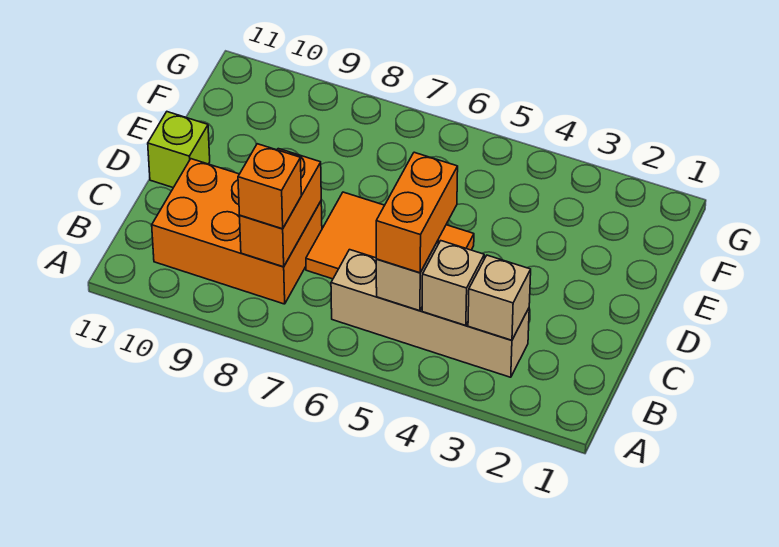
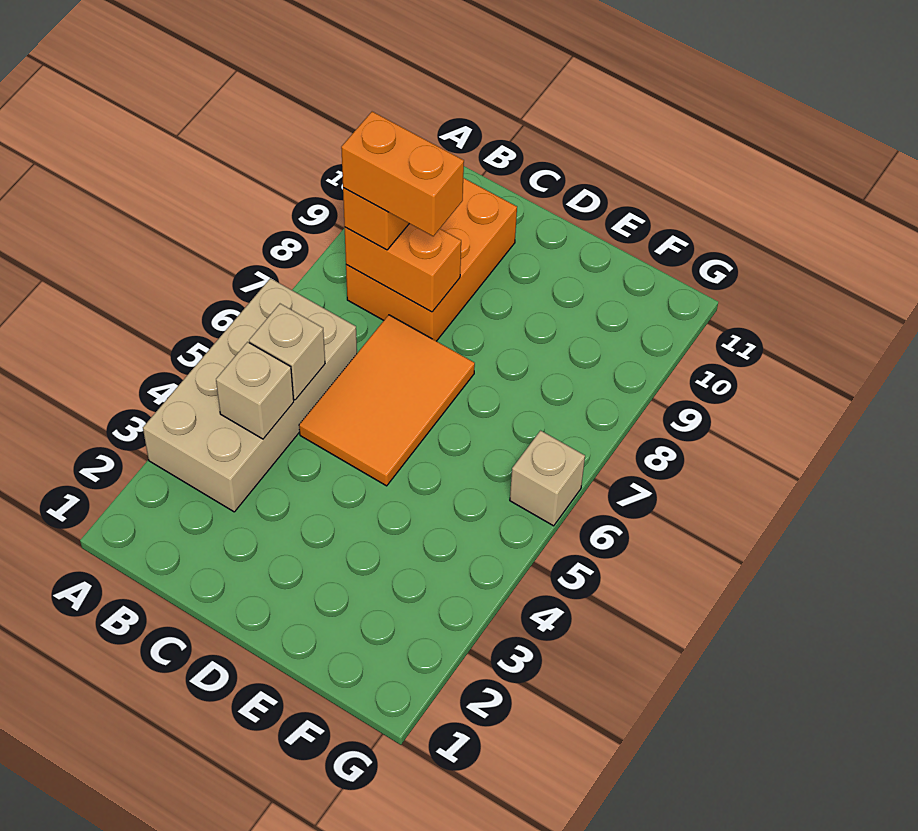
tan brick B3:B6 level 1 -> tan brick A3:B6 level 1
tan brick B3 level 2 -> tan brick G6 level 1
orange brick B5:C5 level 3 -> orange brick B8:C8 level 4
lime brick D11 level 1 -> none

